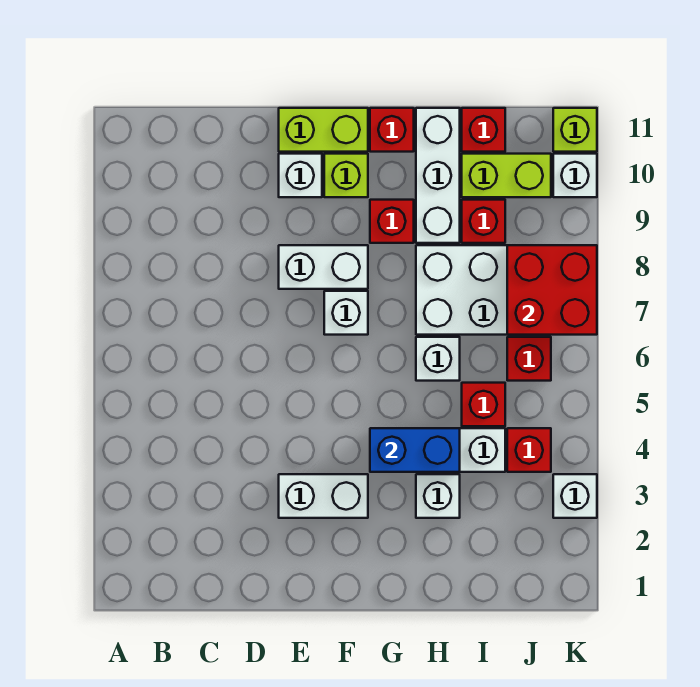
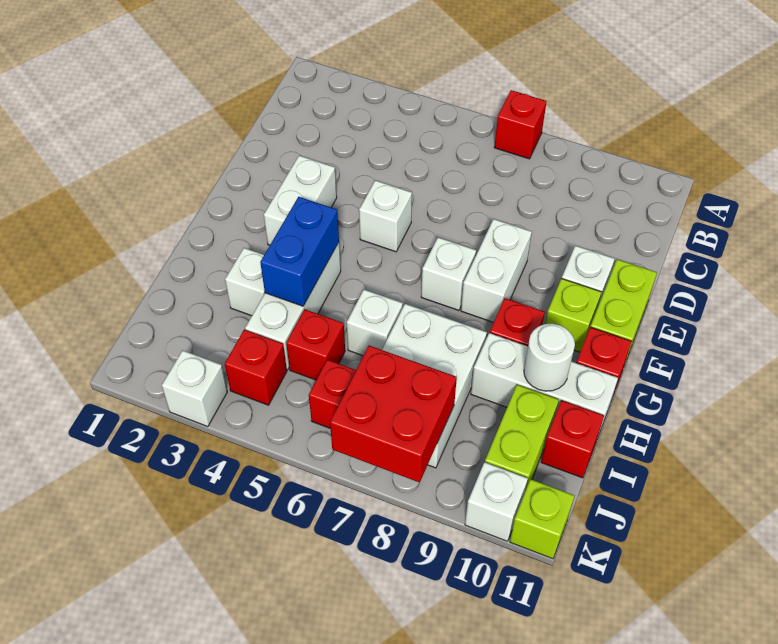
none -> white brick E5 level 1
none -> white round brick H10 level 2
red brick I9 level 1 -> red brick A7 level 1

